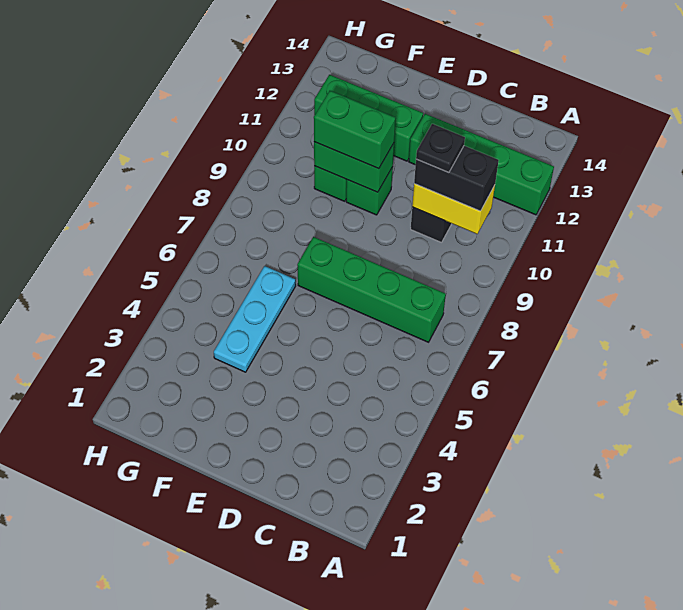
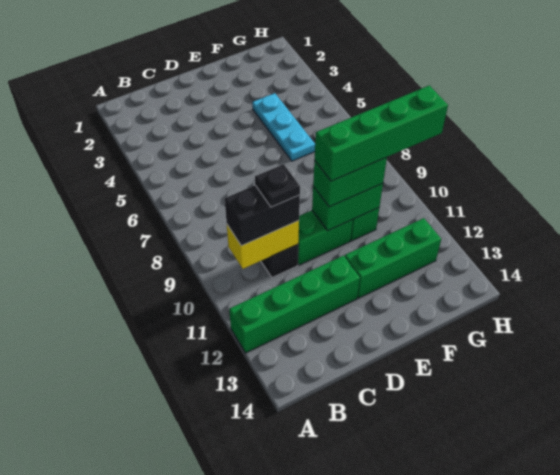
green brick B7:E7 level 1 -> green brick E10:H10 level 4
green brick E10 level 1 -> green brick D10:E10 level 1

